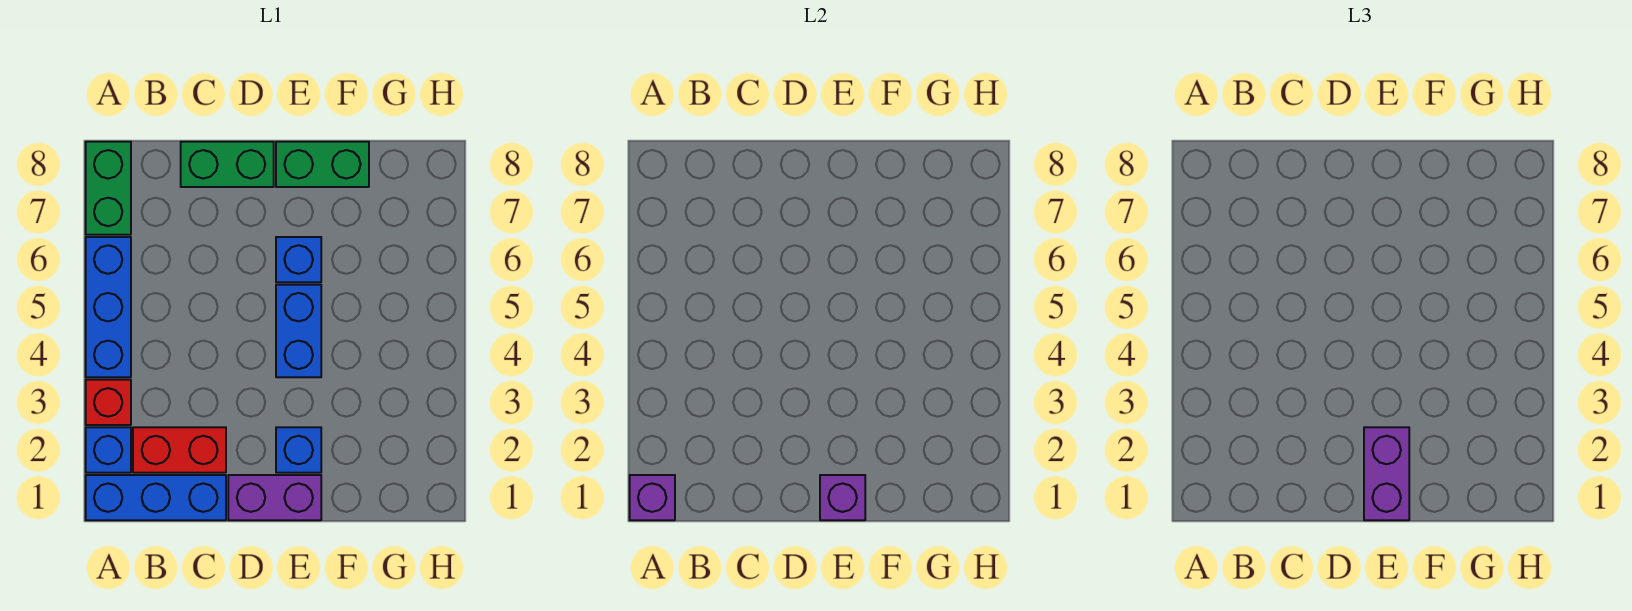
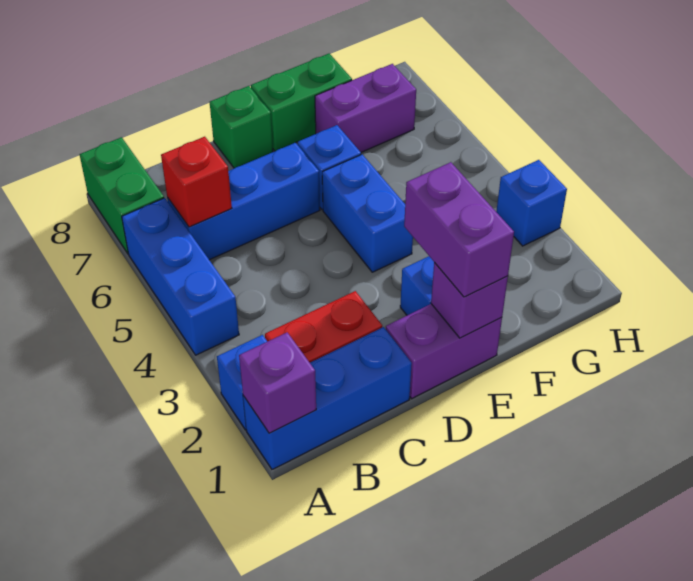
red brick A3 level 1 -> red brick B6 level 2
none -> blue brick B6:D6 level 1
green brick C8:D8 level 1 -> green brick D8 level 1
none -> purple brick F7:G7 level 1
none -> blue brick H3 level 1

